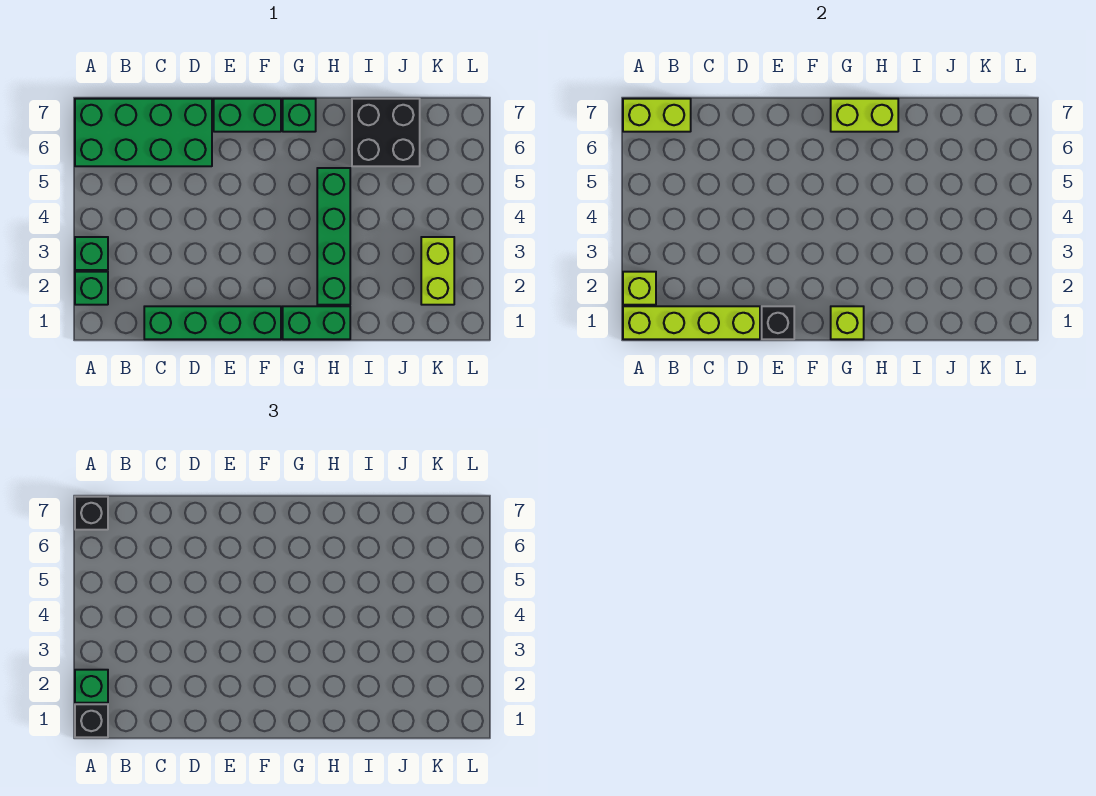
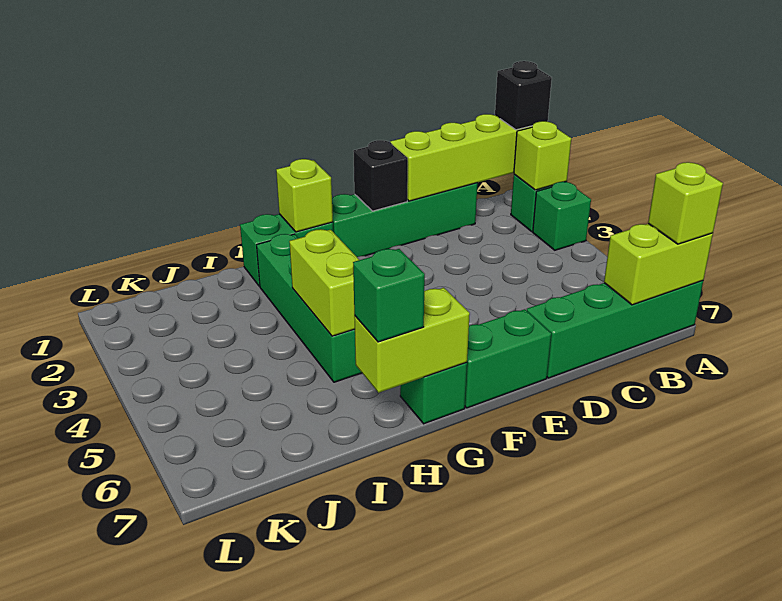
green brick A2 level 3 -> green brick H7 level 3
green brick A6:D7 level 1 -> green brick A7:D7 level 1
black brick A7 level 3 -> lime brick A7 level 3
black brick I6:J7 level 1 -> none
lime brick K2:K3 level 1 -> lime brick H4:H5 level 2

